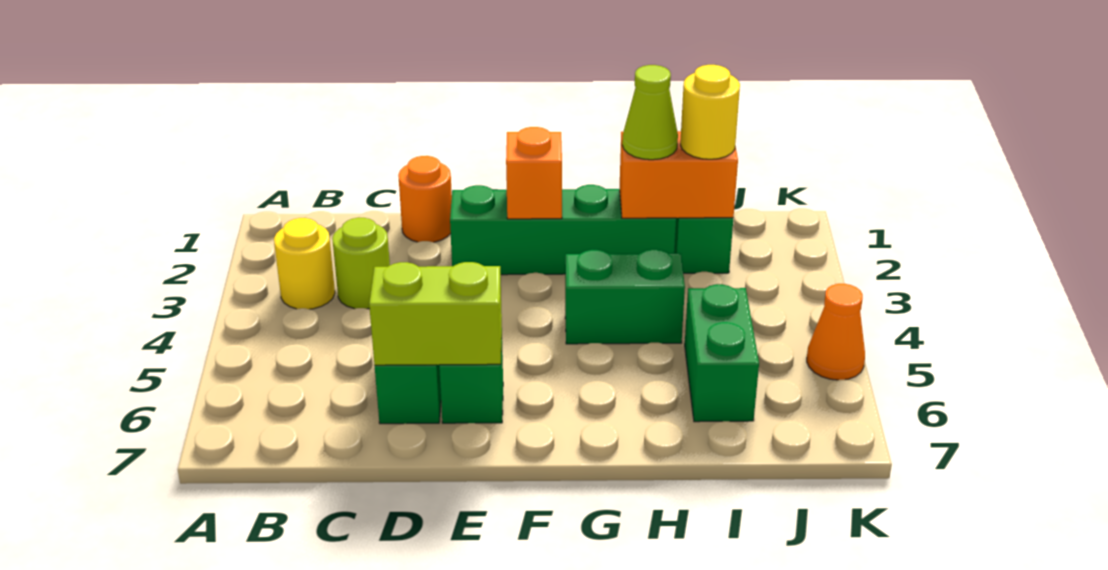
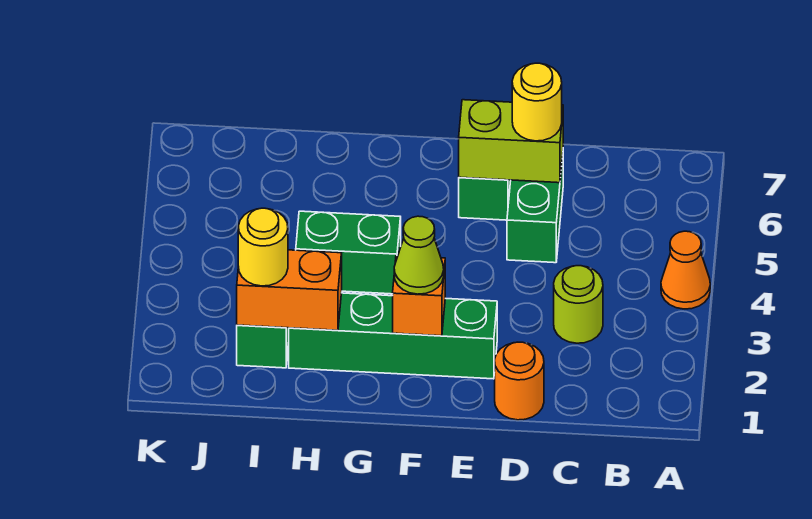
yellow round brick B3 level 1 -> yellow round brick D6 level 3
lime cone H2 level 3 -> lime cone F2 level 3
green brick I5:I6 level 1 -> none
orange cone K5 level 1 -> orange cone A4 level 1

